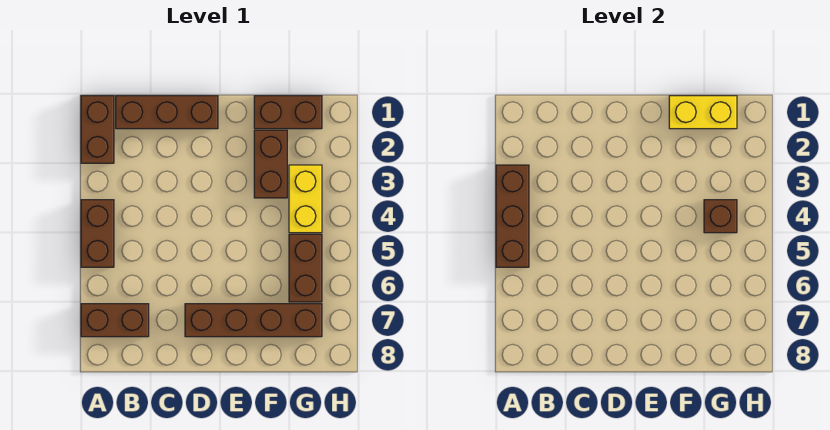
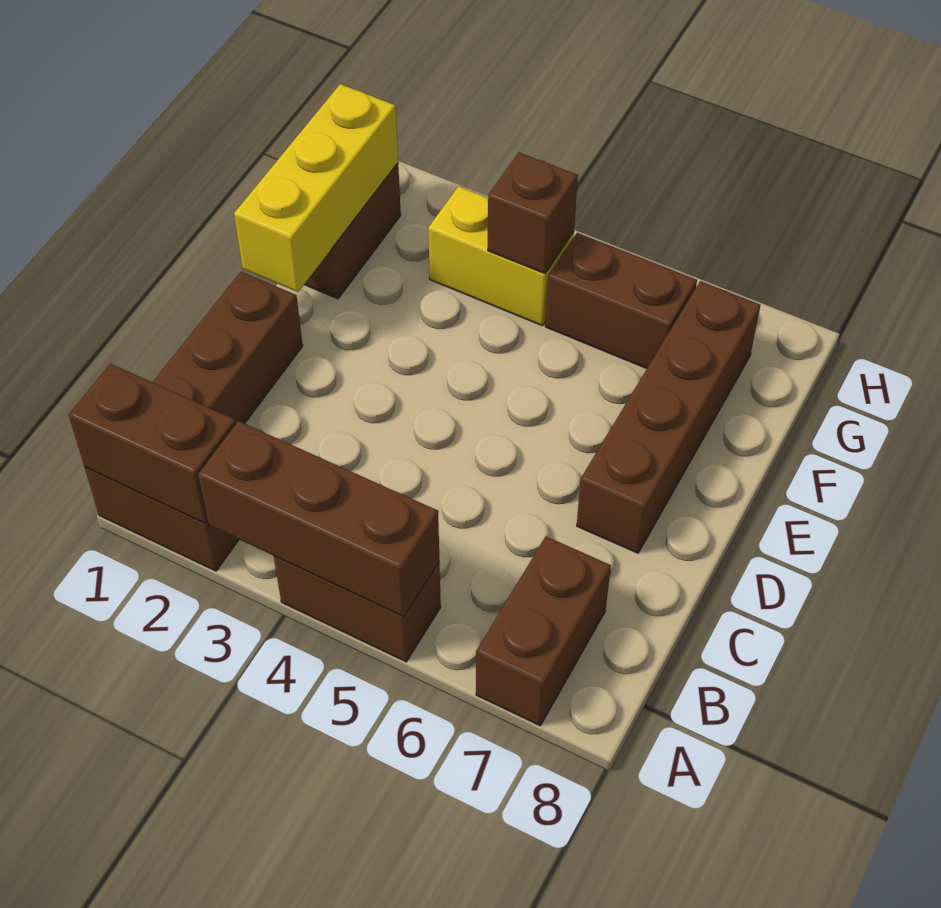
yellow brick F1:G1 level 2 -> yellow brick E1:G1 level 2
brown brick F2:F3 level 1 -> brown brick A1:A2 level 2

